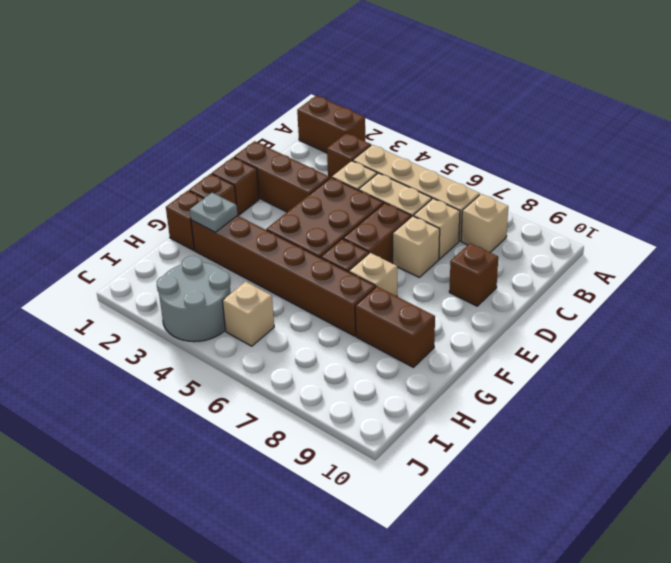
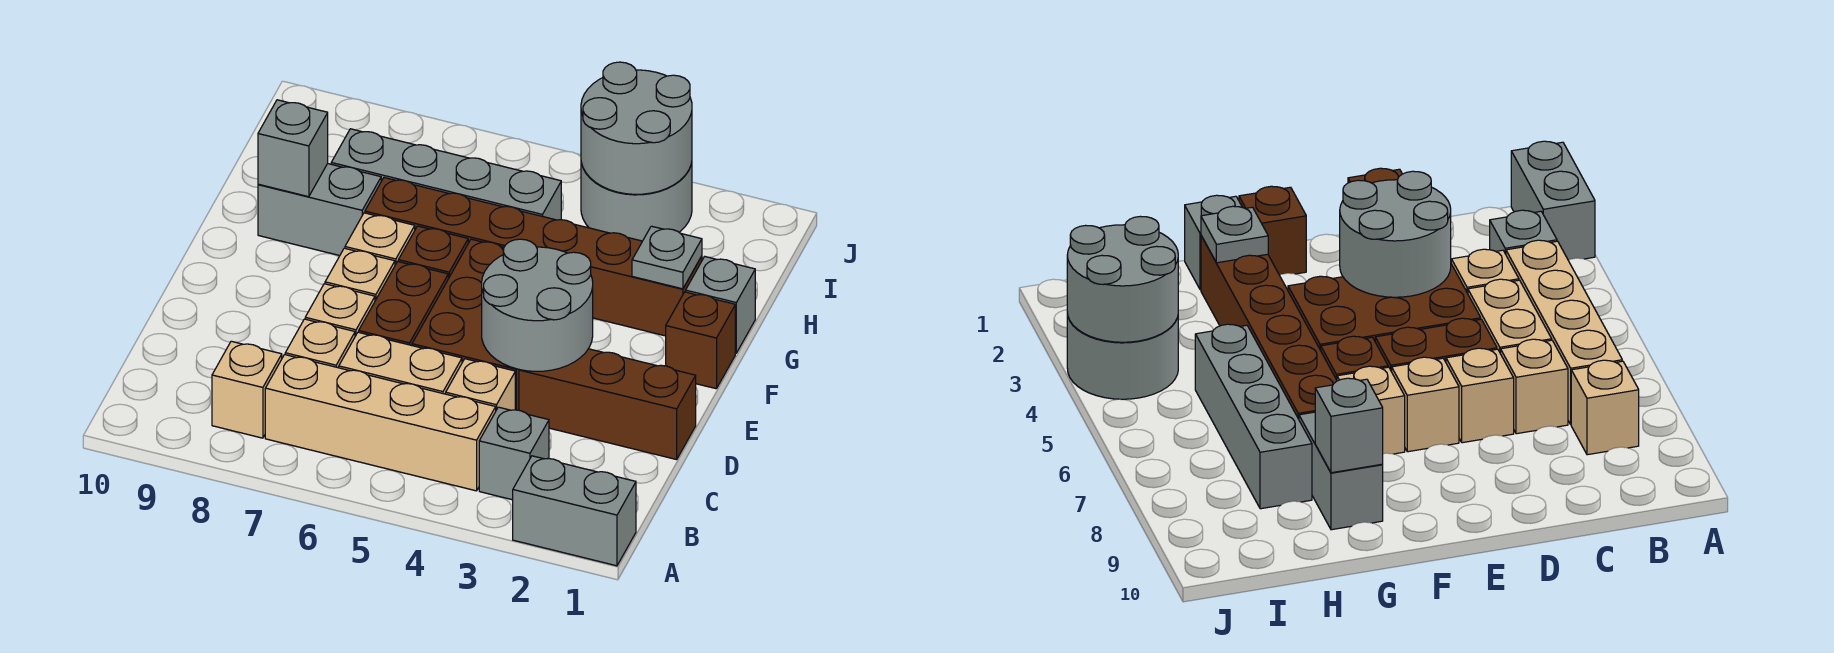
brown brick A1:A2 level 1 -> grey brick A1:A2 level 1
brown brick B3 level 1 -> grey brick B3 level 1
none -> grey round brick D3:E4 level 2
brown brick D9 level 1 -> none
brown brick E1 level 1 -> none
brown brick G1 level 1 -> grey brick G1 level 1
brown brick G8:G9 level 1 -> grey brick G8:G9 level 1
none -> grey brick G9 level 2
none -> grey brick H5:H8 level 1
none -> grey round brick I3:J4 level 2
tan brick I5 level 1 -> tan brick E7 level 1

